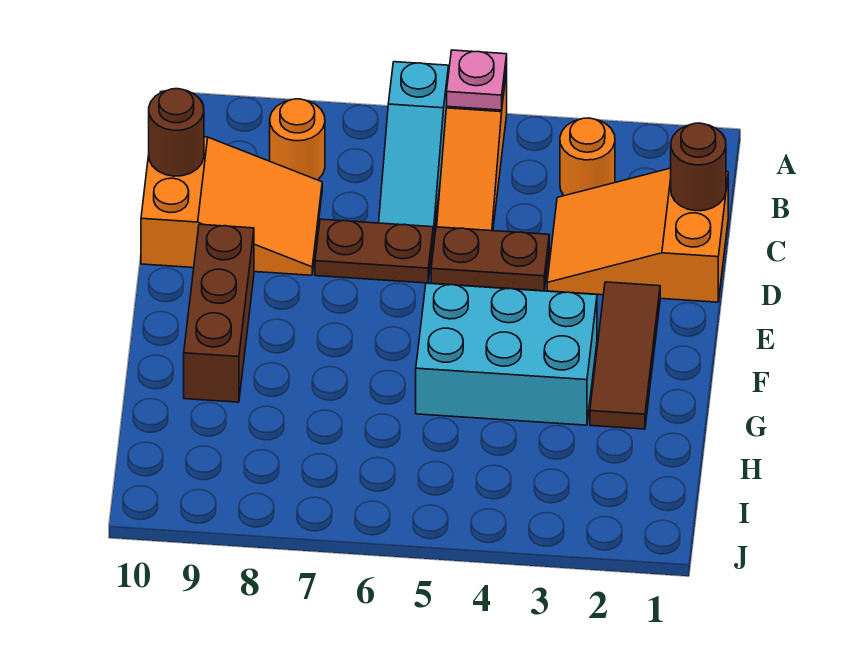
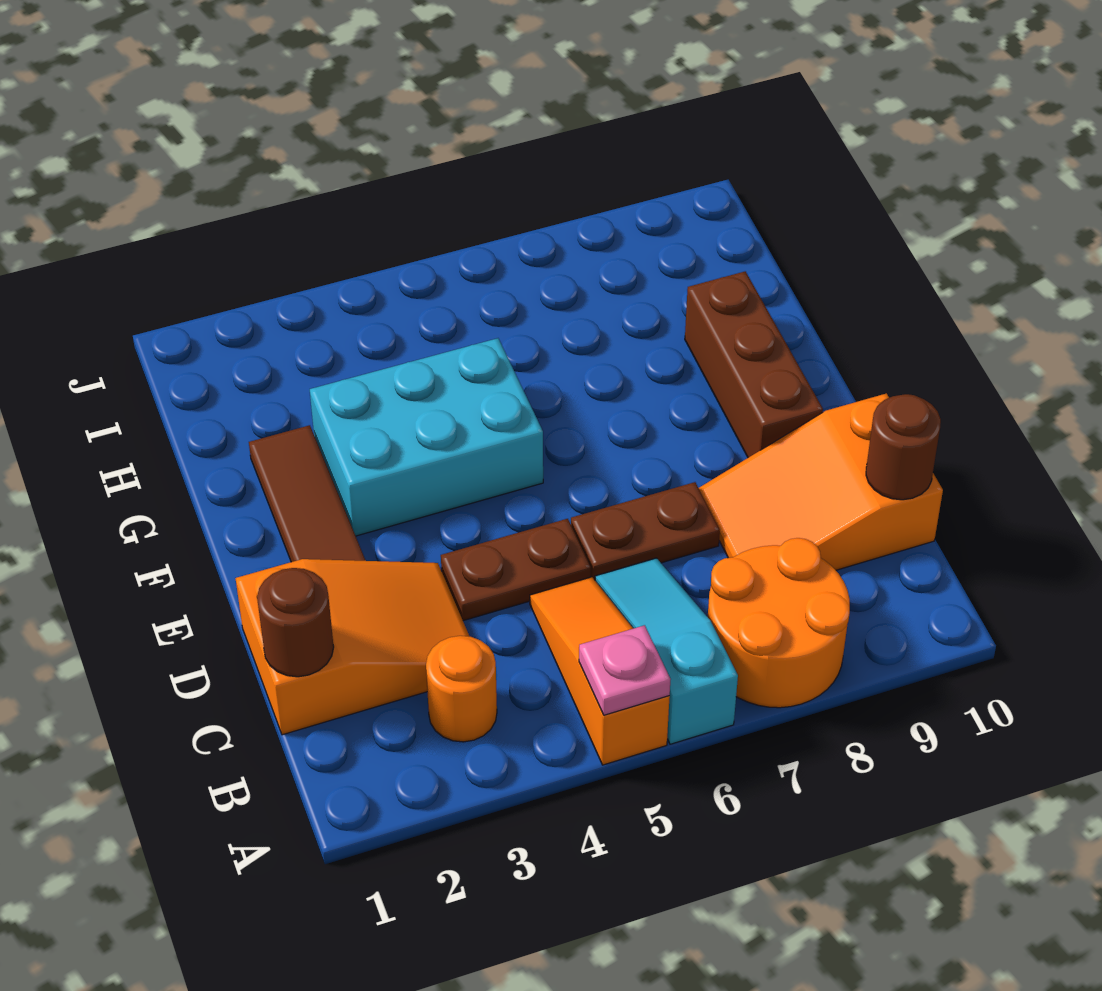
orange round brick B8 level 1 -> orange round brick A7:B8 level 1

